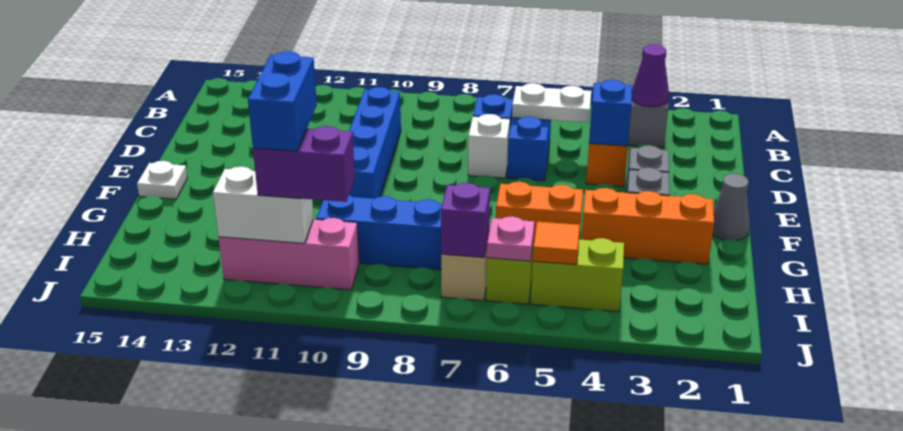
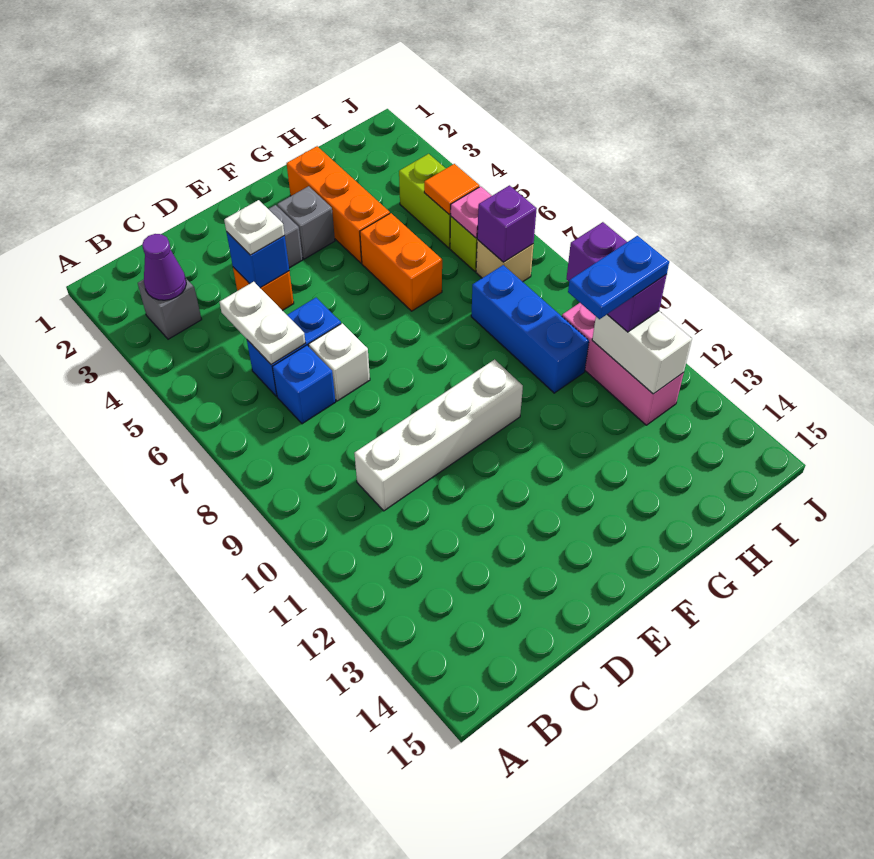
blue brick C10:F10 level 1 -> white brick C10:F10 level 1
grey cone F1 level 1 -> none
white plate F15 level 1 -> white plate D4 level 3
blue brick H11:I11 level 4 -> blue plate H11:I11 level 4

